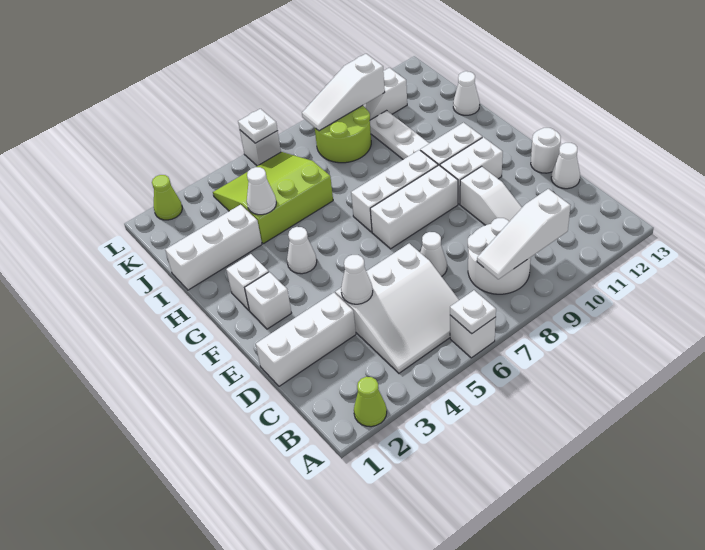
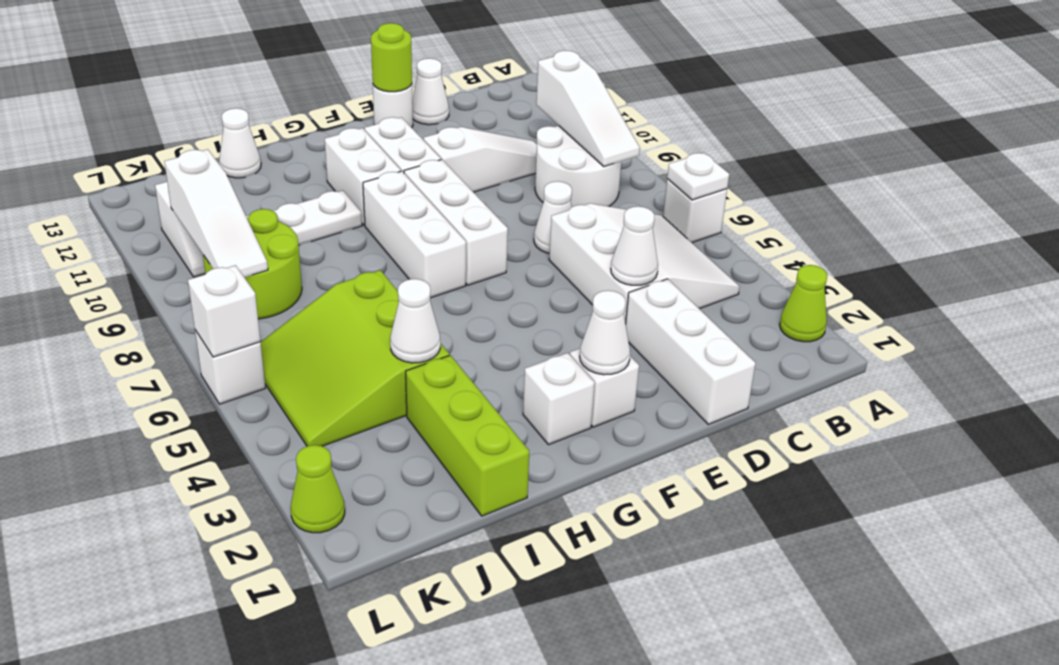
none -> lime round brick E13 level 2
white cone G4 level 1 -> white cone F2 level 2
white brick I1:I3 level 1 -> lime brick I1:I3 level 1
white plate L6 level 2 -> white brick L6 level 2

